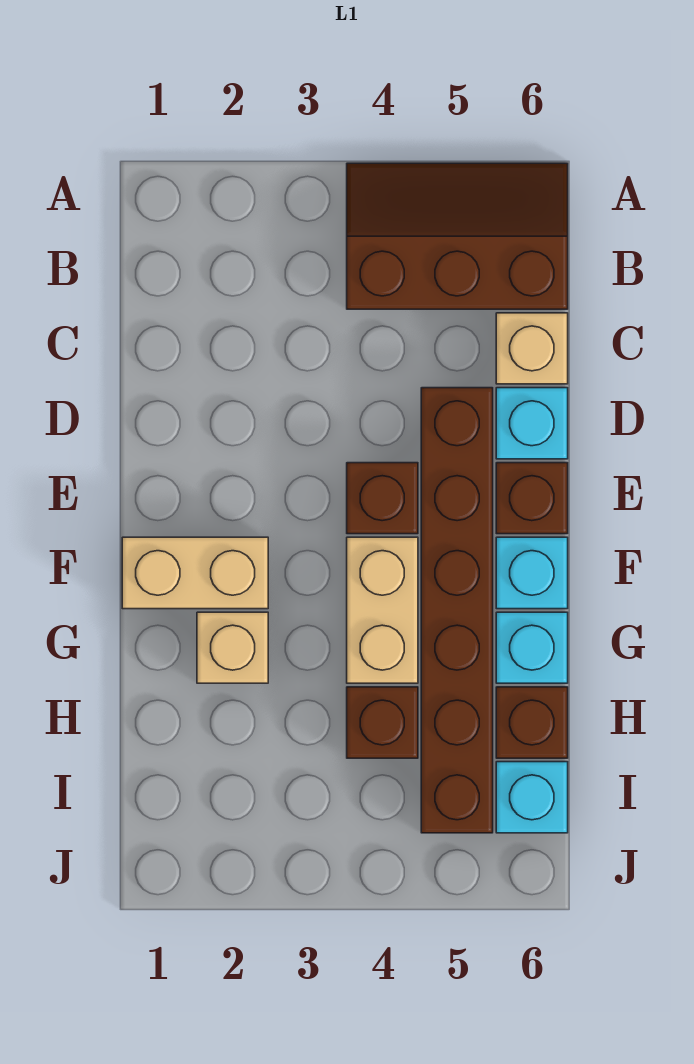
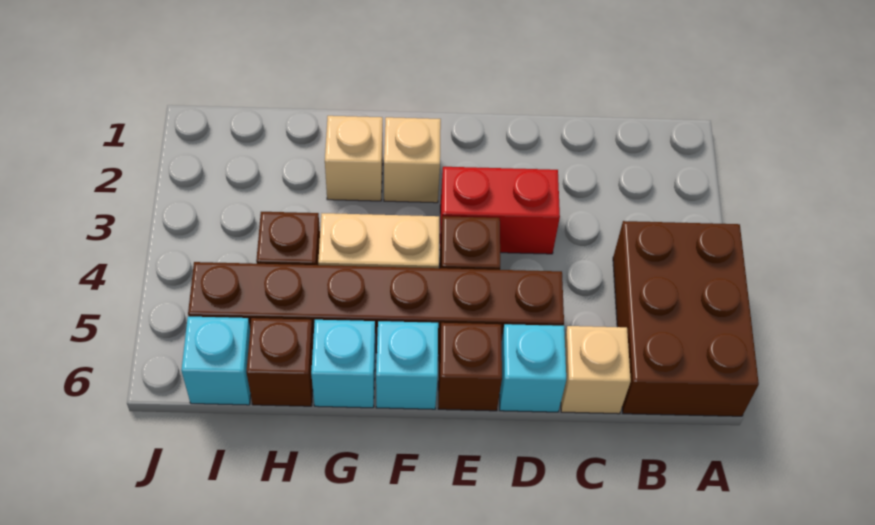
brown slope A4:B6 level 1 top B -> brown brick A4:B6 level 1
none -> red brick D3:E3 level 1
tan brick F1:F2 level 1 -> tan brick F2 level 1

